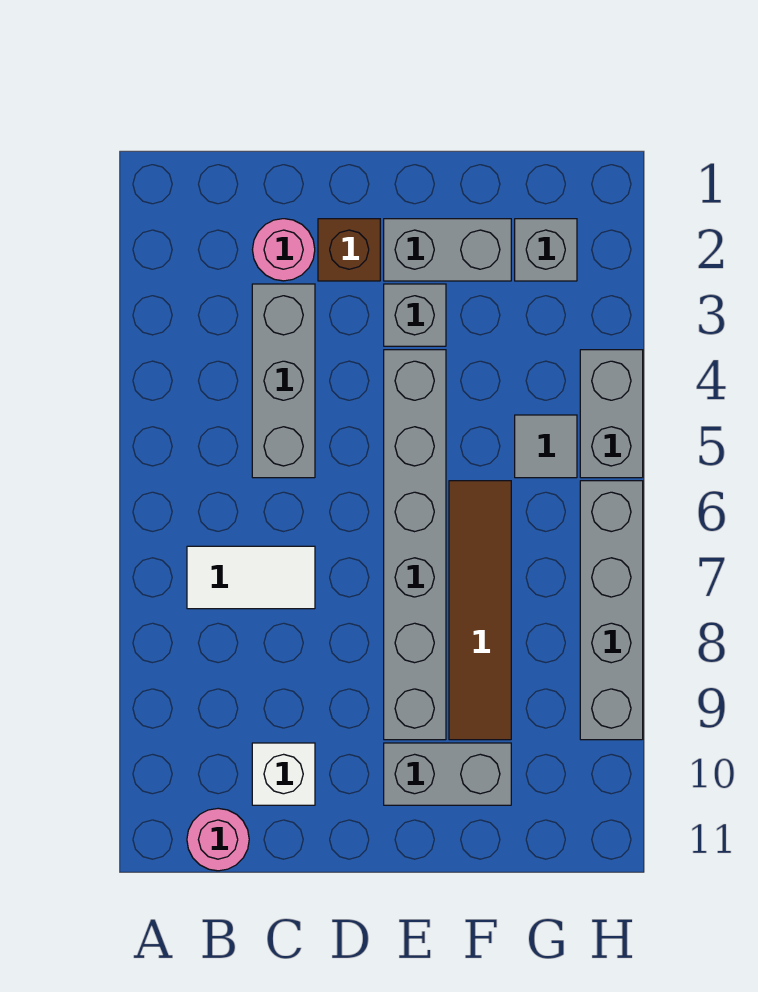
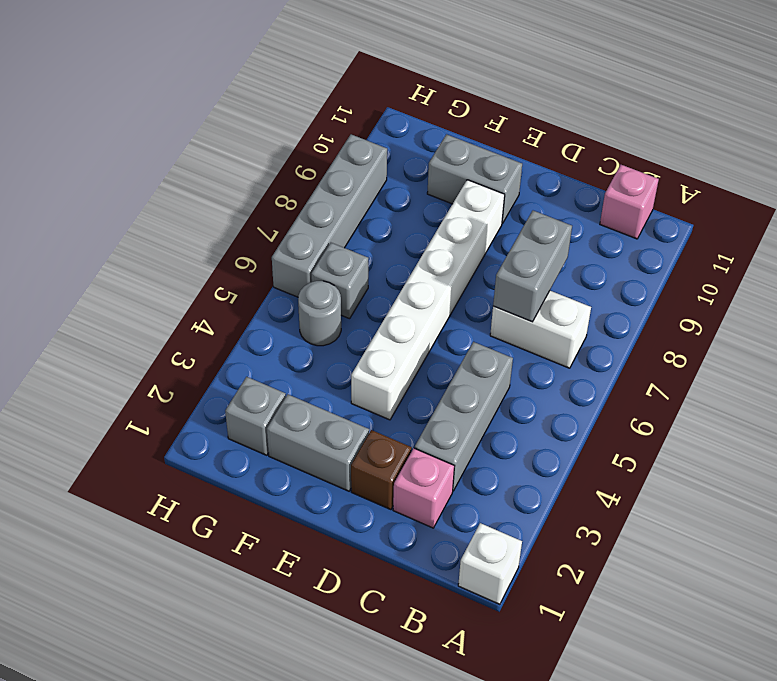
white tile B7:C7 level 1 -> white brick B7:C7 level 1
pink round brick B11 level 1 -> pink brick B11 level 1
pink round brick C2 level 1 -> pink brick C2 level 1
white brick C10 level 1 -> white brick A1 level 1
grey brick E3 level 1 -> grey brick G6 level 1
grey brick E4:E9 level 1 -> white brick E4:E9 level 1
brown tile F6:F9 level 1 -> none
grey tile G5 level 1 -> grey round brick G5 level 1
grey brick H4:H5 level 1 -> grey brick C7:C8 level 2

